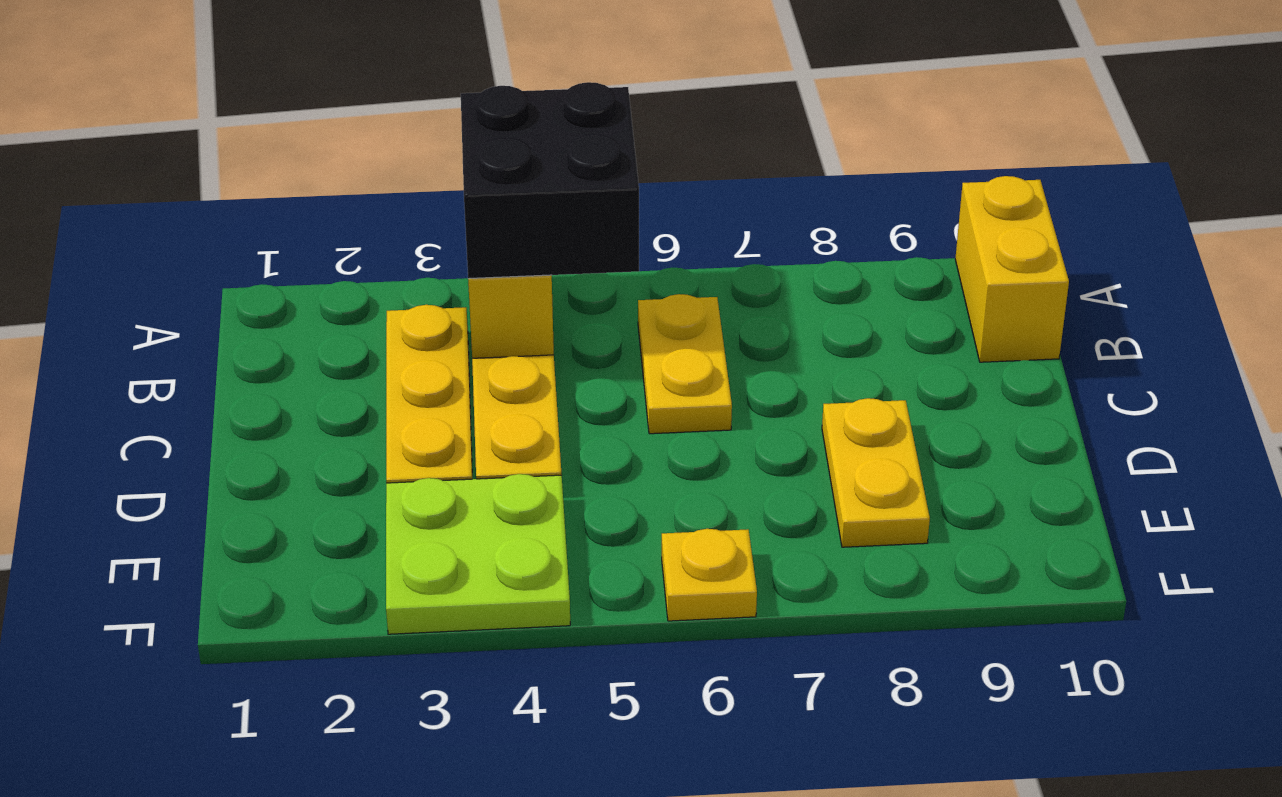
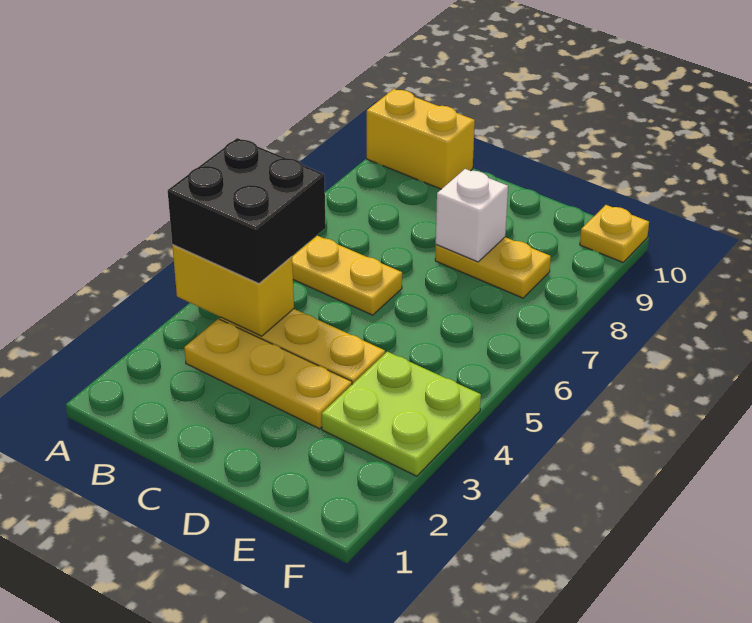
none -> white brick D8 level 2
yellow plate F6 level 1 -> yellow plate F10 level 1

